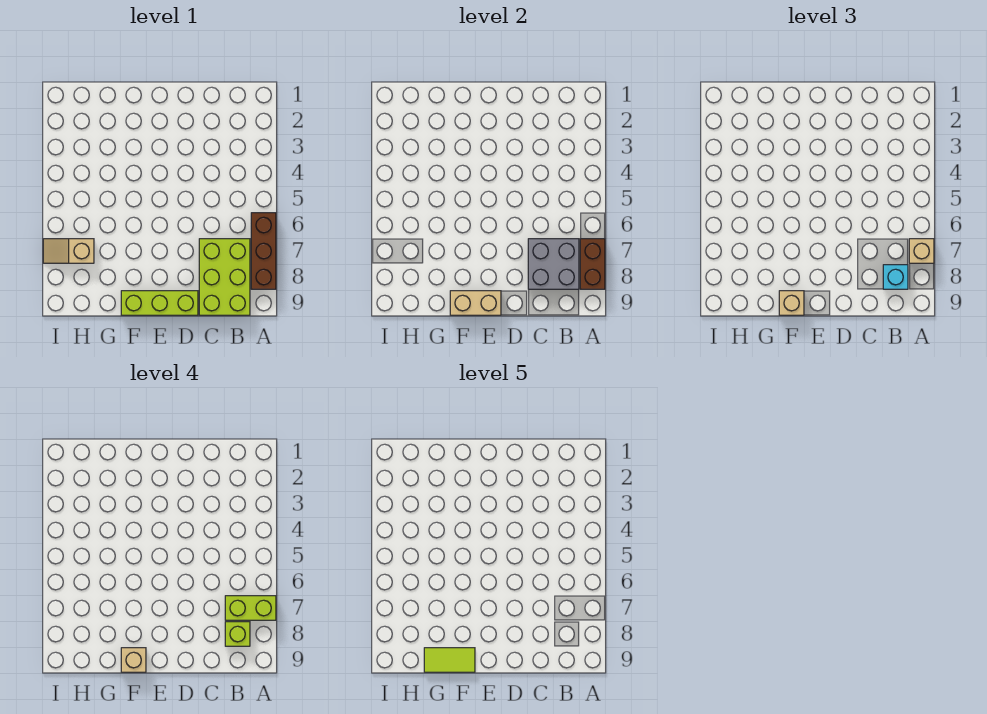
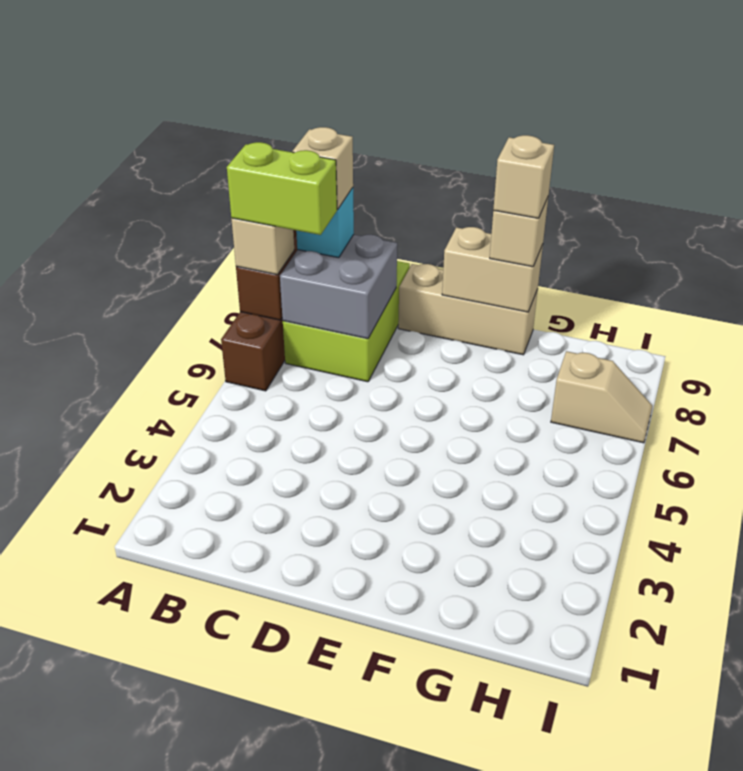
lime brick B8 level 4 -> tan brick B8 level 4
lime brick D9:F9 level 1 -> tan brick D9:F9 level 1
lime tile F9:G9 level 5 -> none

